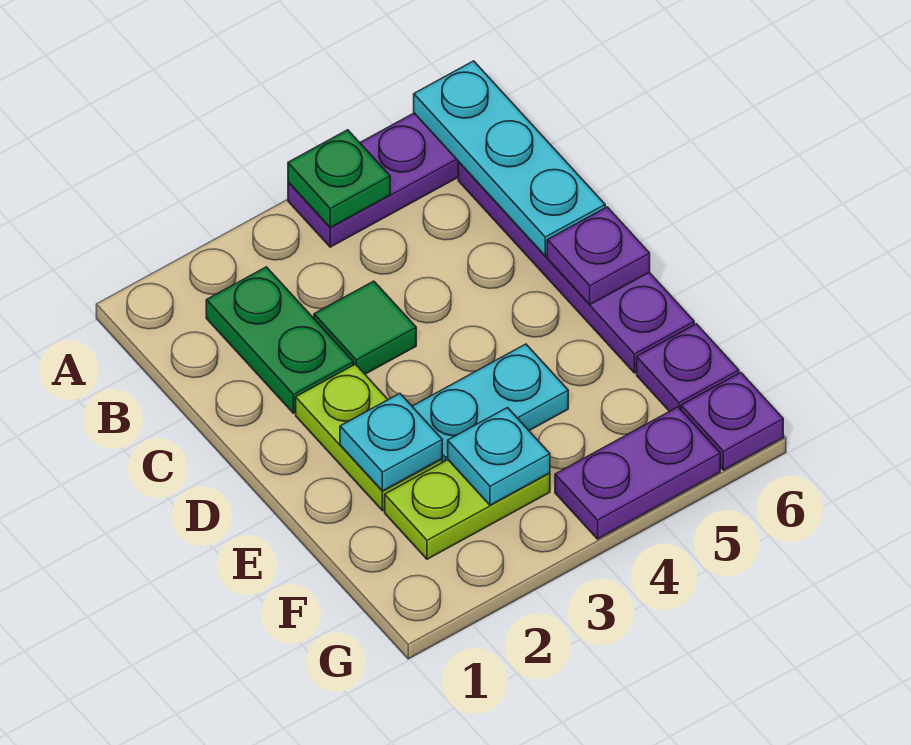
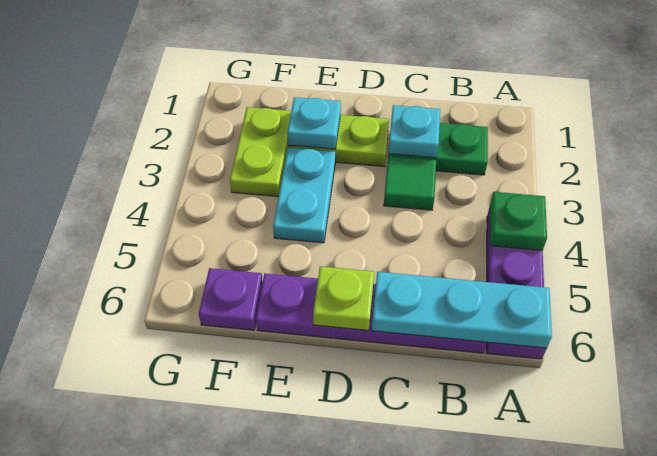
purple plate D6 level 2 -> lime plate D6 level 2
cyan plate F3 level 2 -> cyan plate C2 level 2
purple plate G4:G5 level 1 -> none
purple plate G6 level 1 -> none

